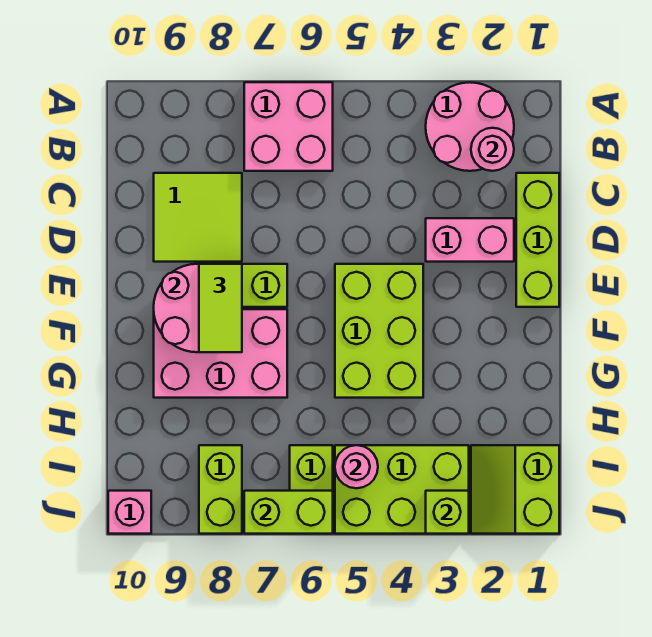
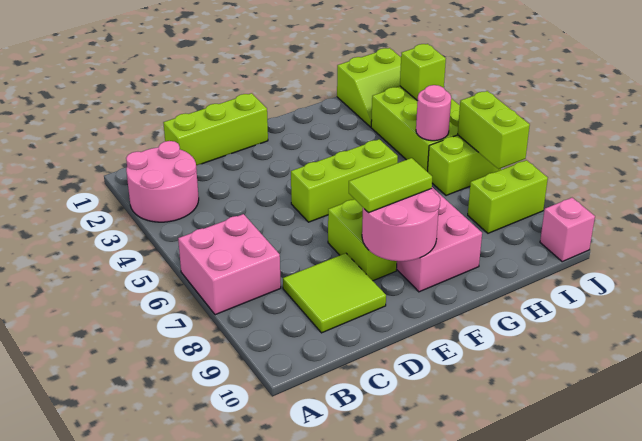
pink round brick B2 level 2 -> none
pink brick D2:D3 level 1 -> none
lime brick E4:G5 level 1 -> lime brick E5:G5 level 1

